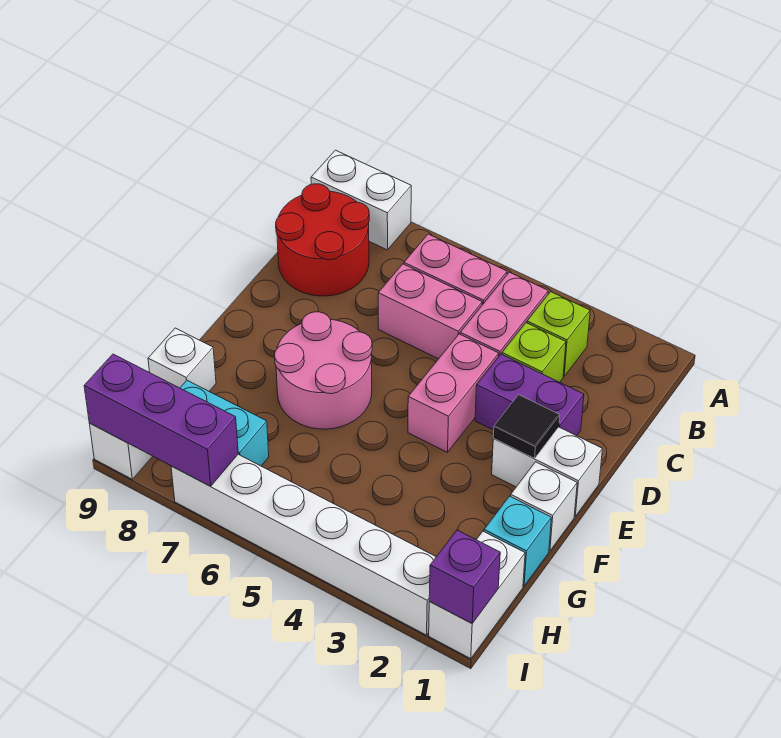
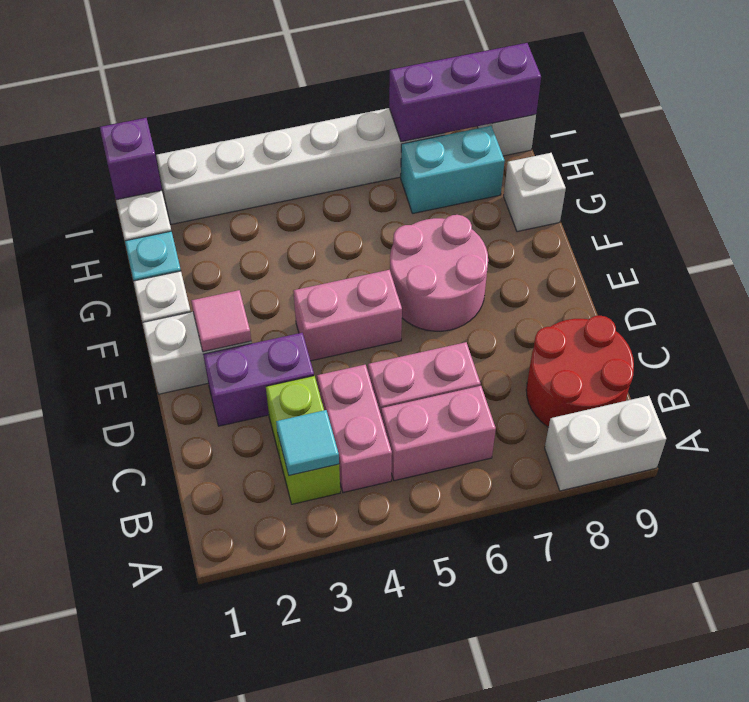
none -> cyan tile B3 level 2
pink brick D4:E4 level 1 -> pink brick E4:E5 level 1
black tile E2 level 2 -> pink tile E2 level 2

